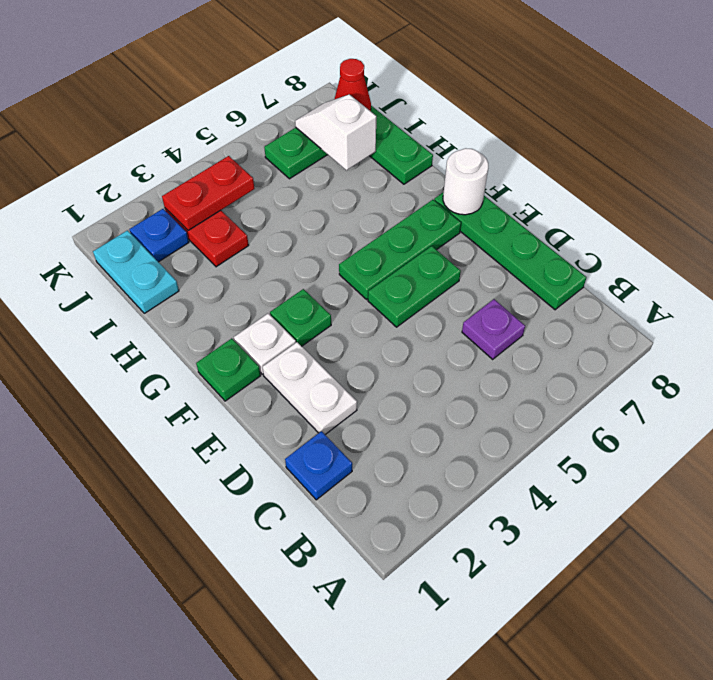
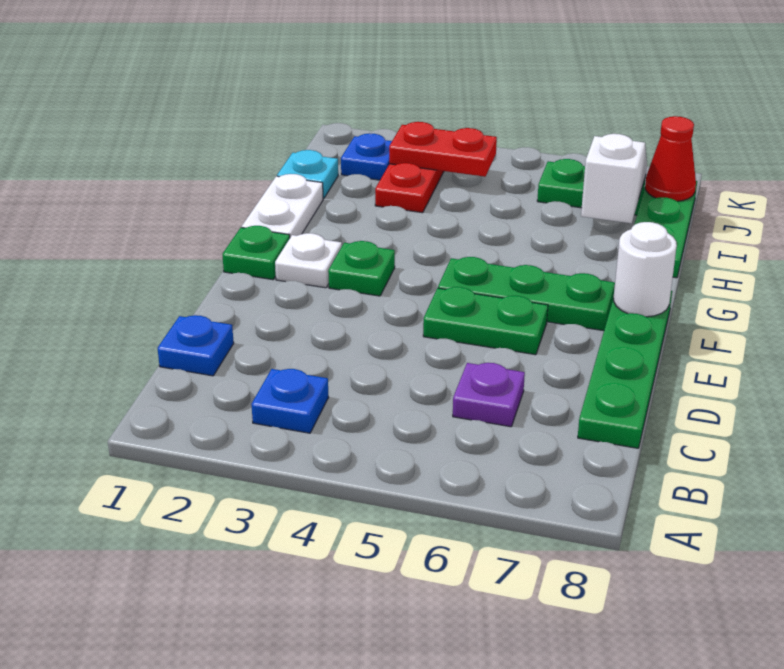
none -> blue plate B3 level 1
white plate D2:E2 level 1 -> white plate G1:H1 level 1
cyan plate I1:J1 level 1 -> cyan plate I1 level 1

